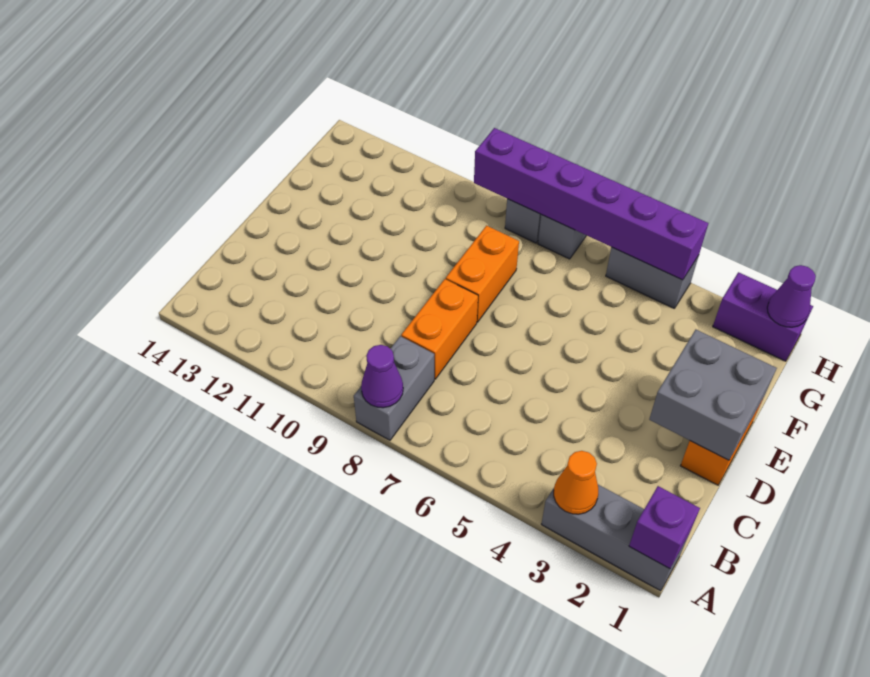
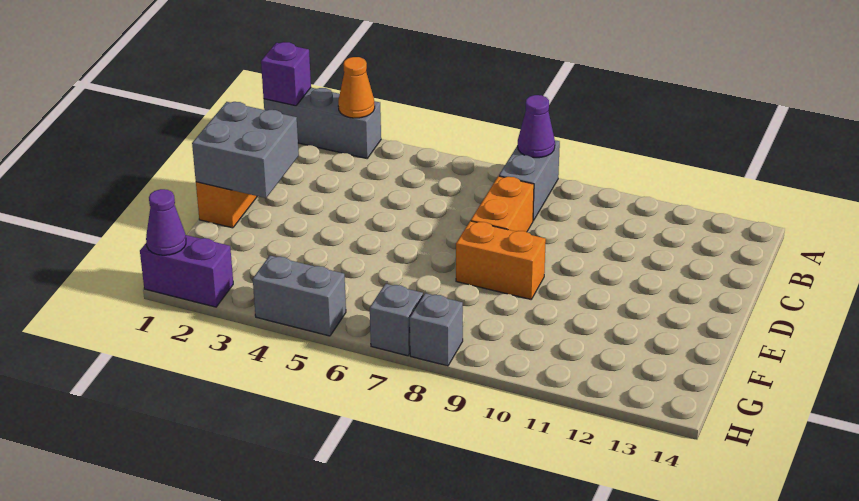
orange brick E8:F8 level 1 -> orange brick E8:E9 level 1
purple brick H4:H9 level 2 -> none

